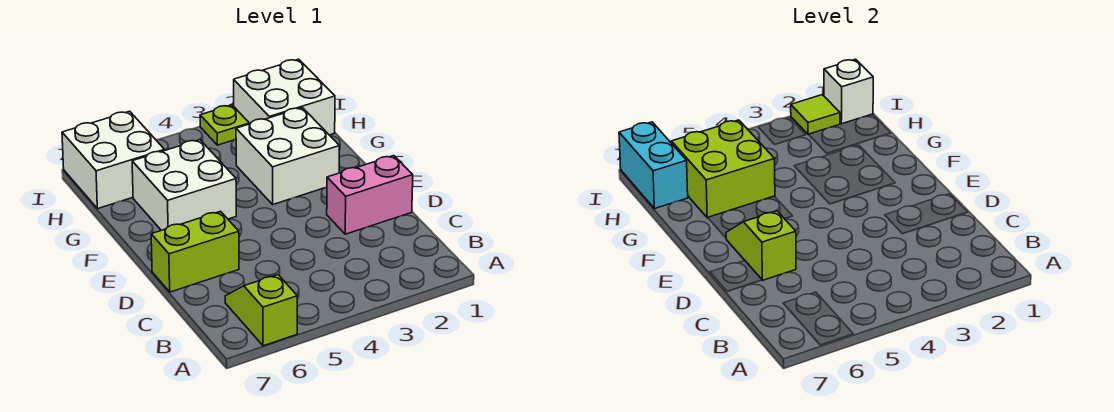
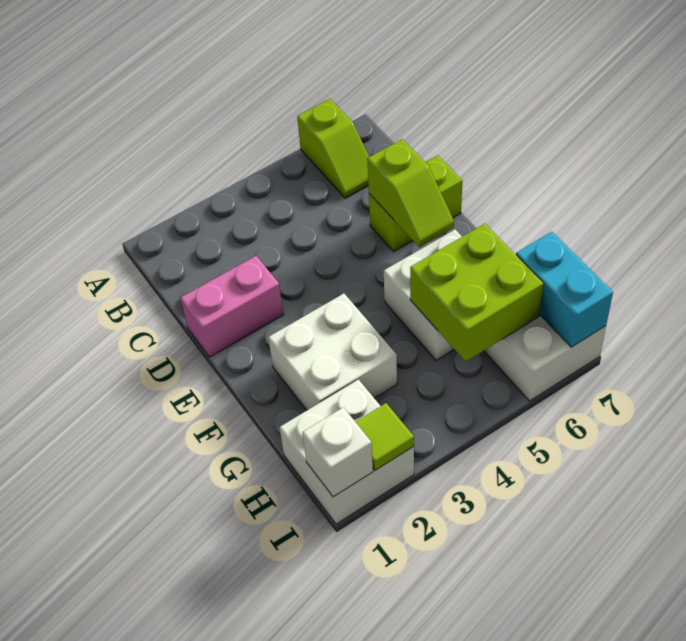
lime plate I3 level 1 -> none

